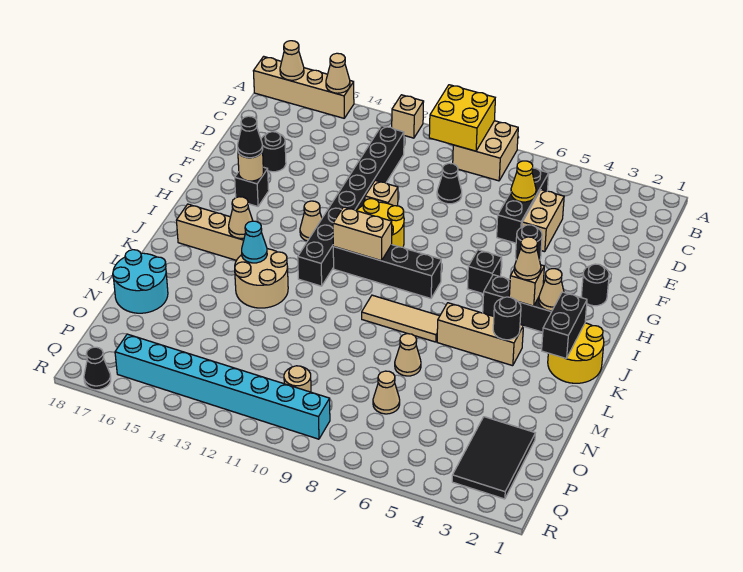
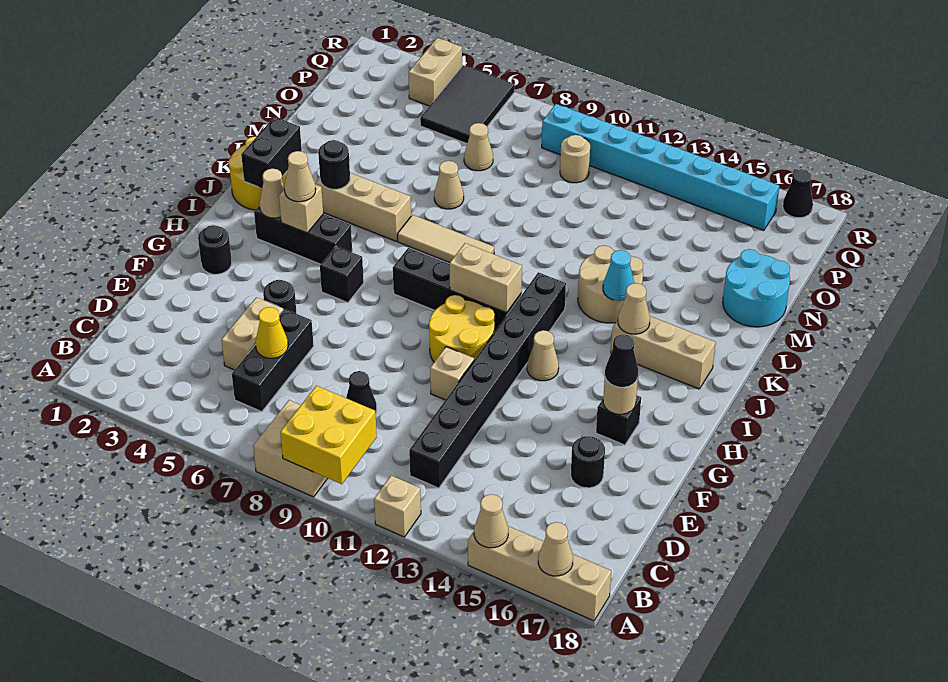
black tile O2:Q3 level 1 -> black tile P5:R6 level 1
none -> tan brick Q4:R4 level 1

